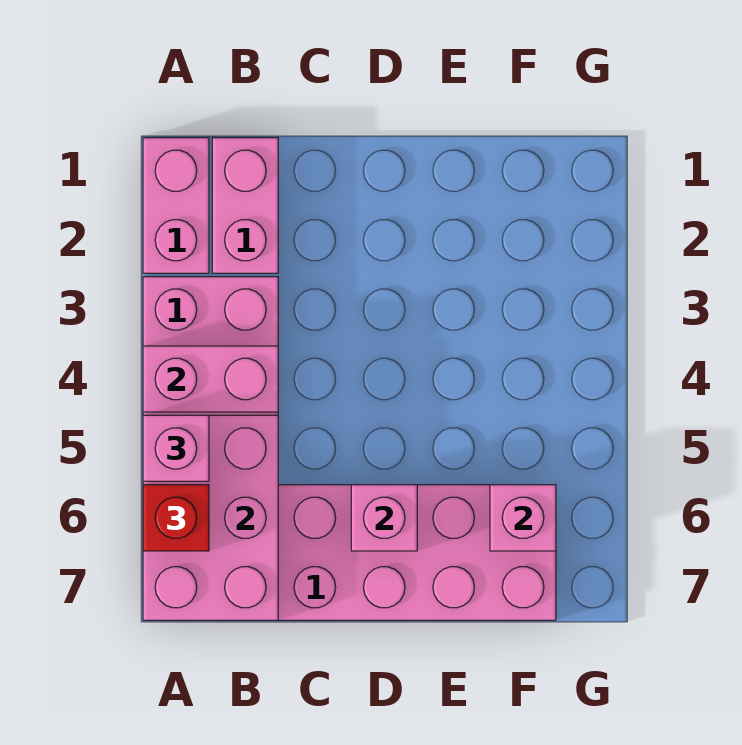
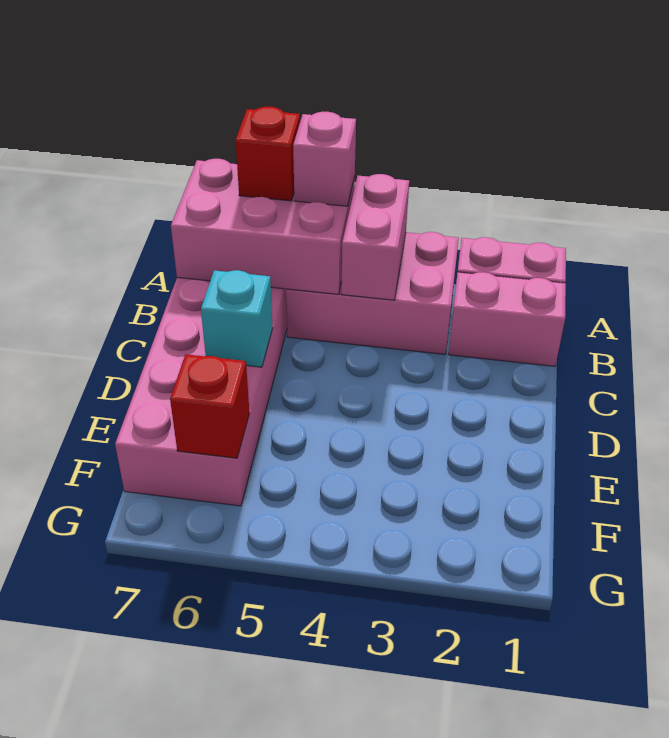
pink brick D6 level 2 -> cyan brick D6 level 2
pink brick F6 level 2 -> red brick F6 level 2

